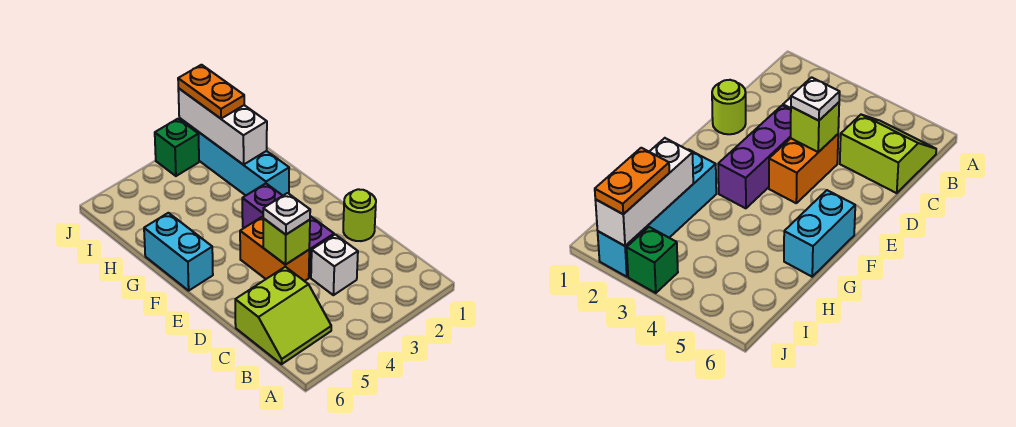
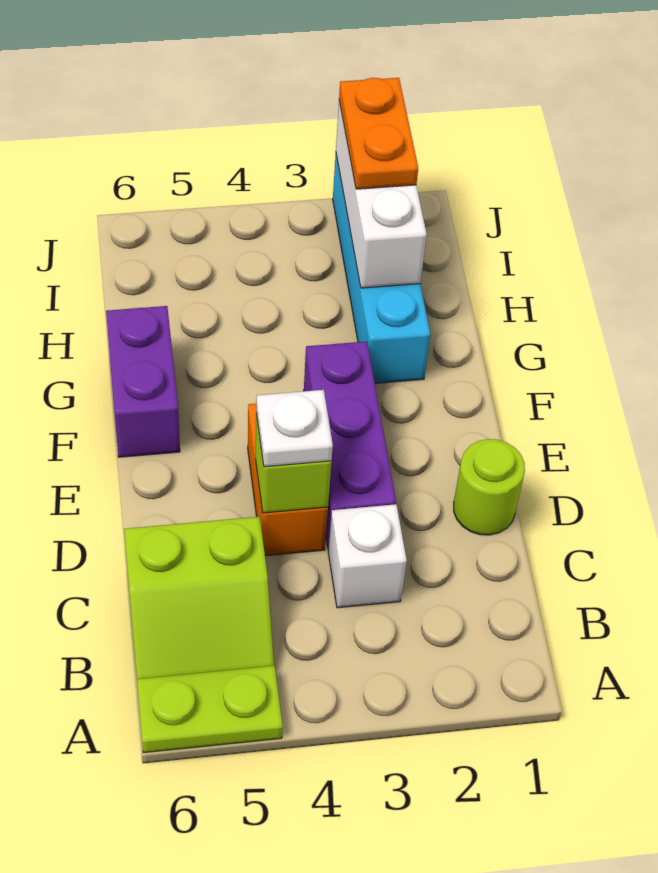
none -> lime plate A5:A6 level 1
cyan brick F6:G6 level 1 -> purple brick F6:G6 level 1
green brick J3 level 1 -> none

